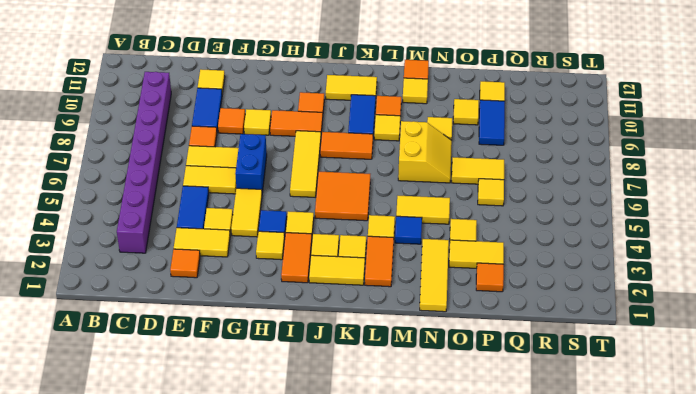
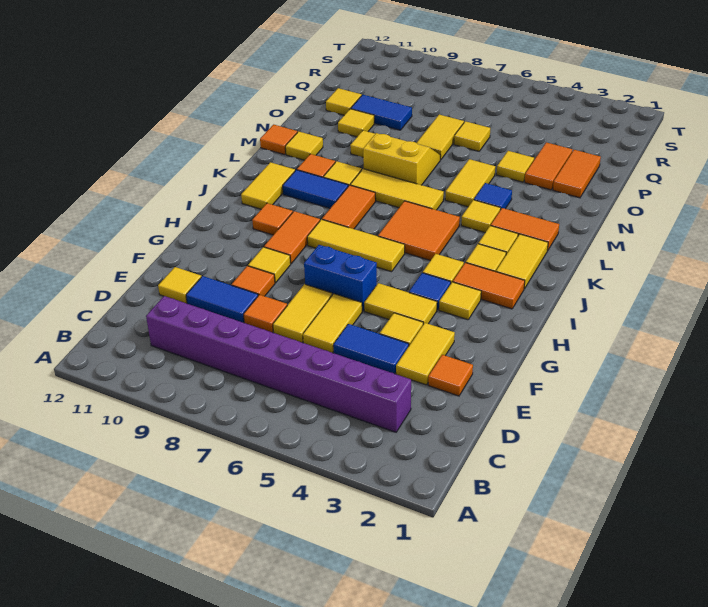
yellow tile N1:N3 level 1 -> yellow tile L6:L8 level 1
yellow tile O3:P3 level 1 -> orange tile O3:P3 level 1
orange tile P2 level 1 -> orange tile O2:P2 level 1

